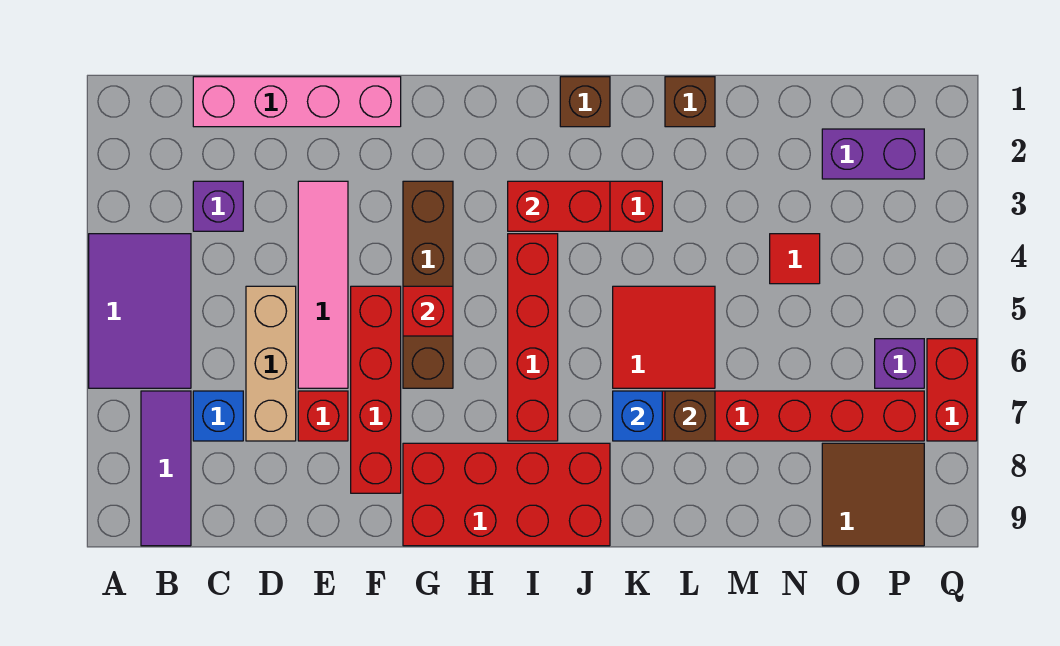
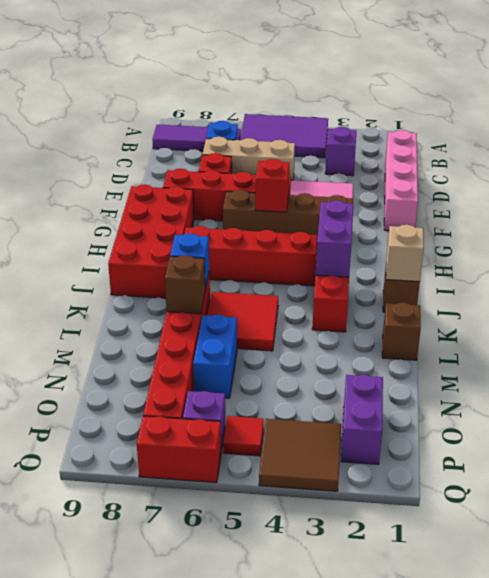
red brick I3:J3 level 2 -> purple brick I3:J3 level 2
none -> tan brick J1 level 2
none -> blue brick M6:N6 level 1
red tile N4 level 1 -> red tile P5 level 1
brown tile O8:P9 level 1 -> brown tile P3:Q4 level 1

